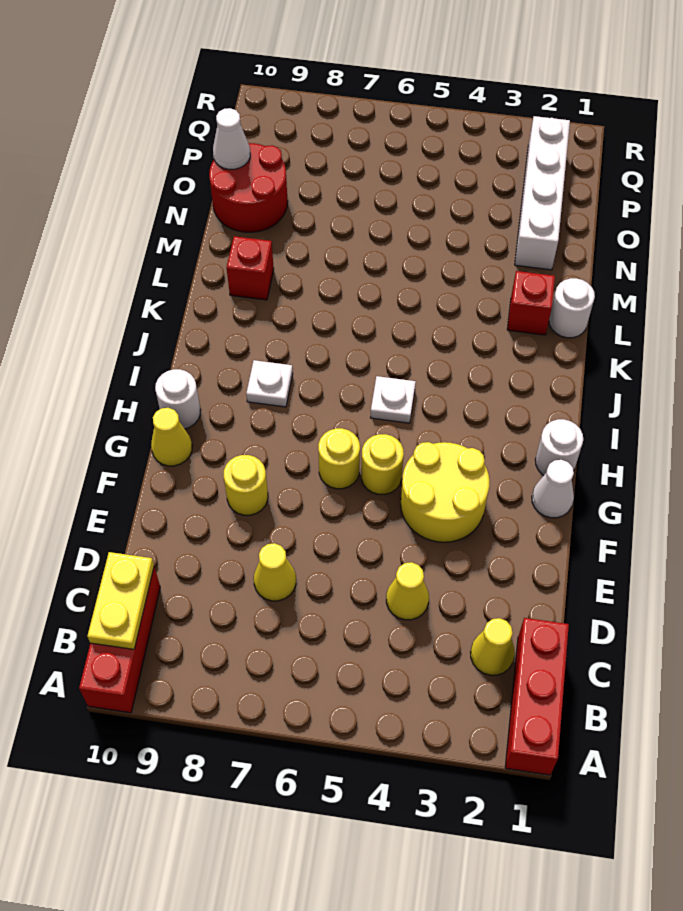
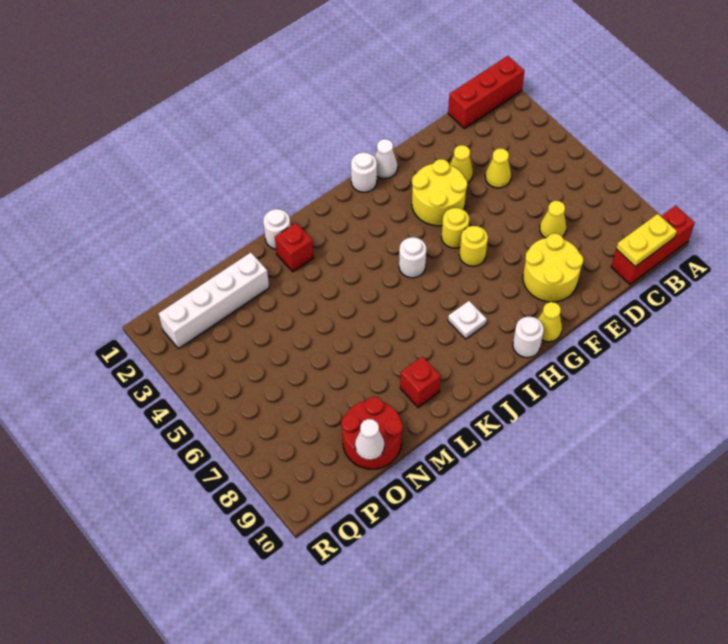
yellow cone C2 level 1 -> yellow cone E3 level 1
yellow round brick F8 level 1 -> yellow round brick E8:F9 level 1
white plate I5 level 1 -> white round brick I5 level 1

